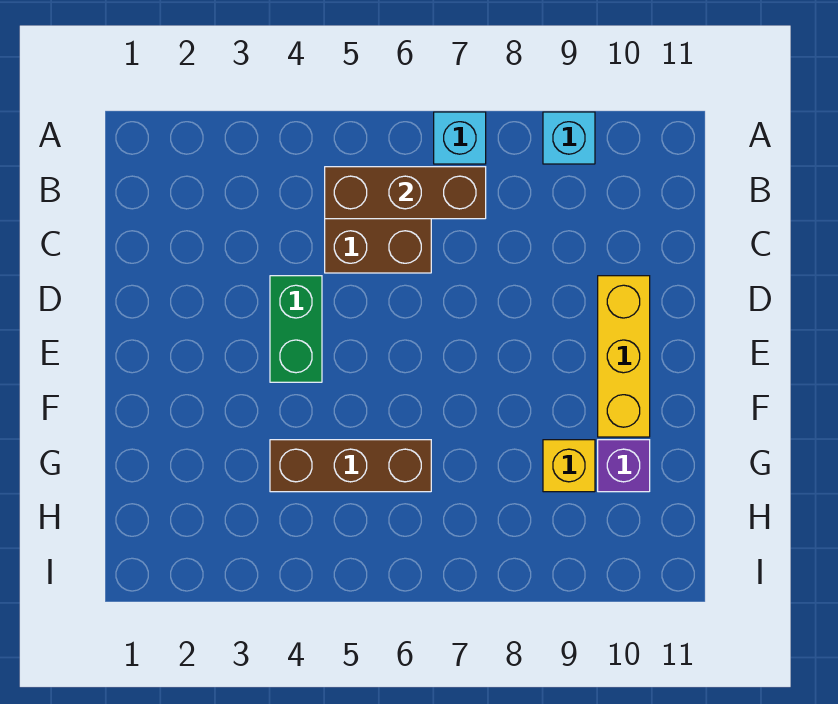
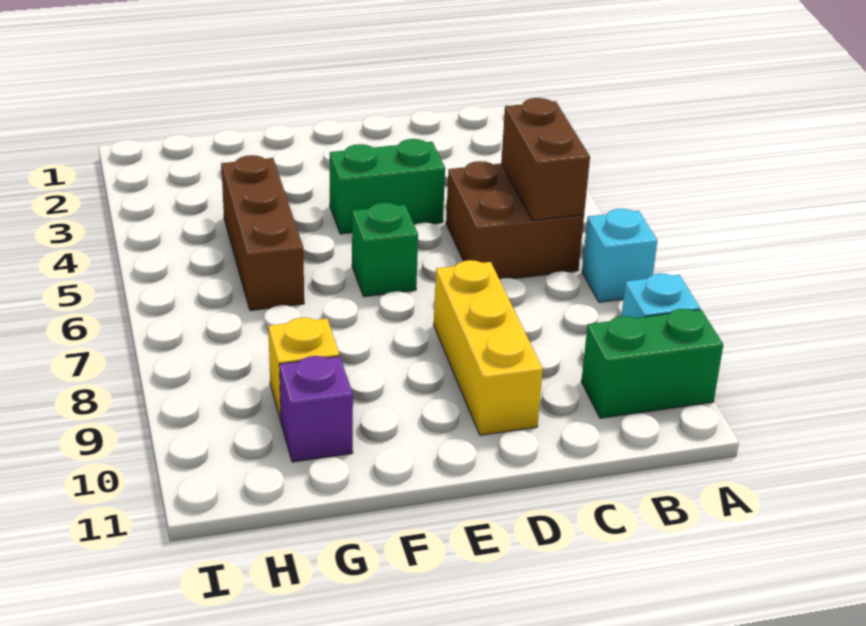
none -> green brick A10:B10 level 1
brown brick B5:B7 level 2 -> brown brick B5:B6 level 2
yellow brick D10:F10 level 1 -> yellow brick D8:D10 level 1
none -> green brick E6 level 1

